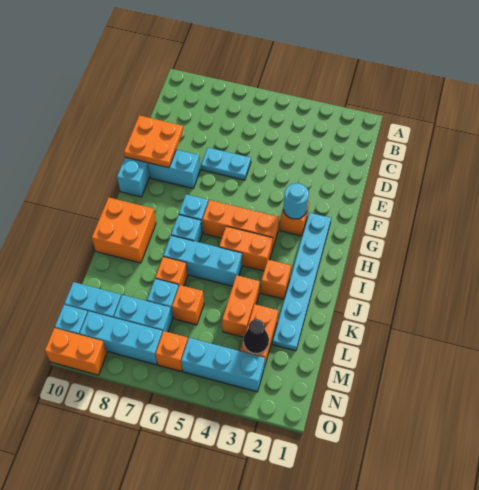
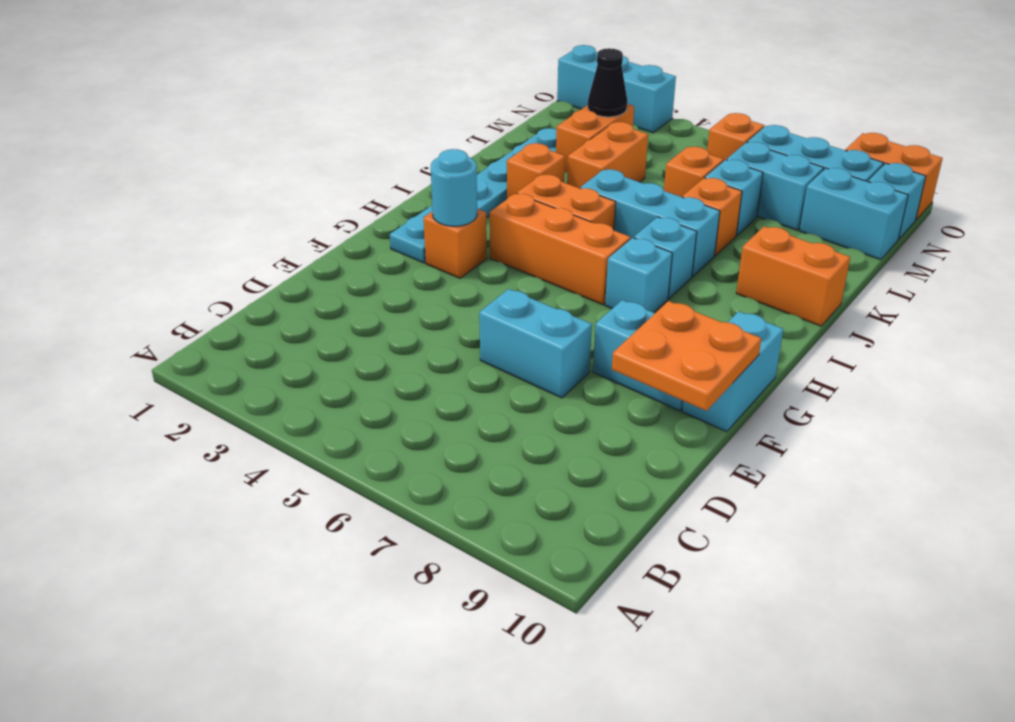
cyan plate E6:E7 level 1 -> cyan brick E6:E7 level 1
orange brick I9:J10 level 1 -> orange brick J9:J10 level 1
cyan brick N3:N5 level 1 -> cyan brick O1:O3 level 1

